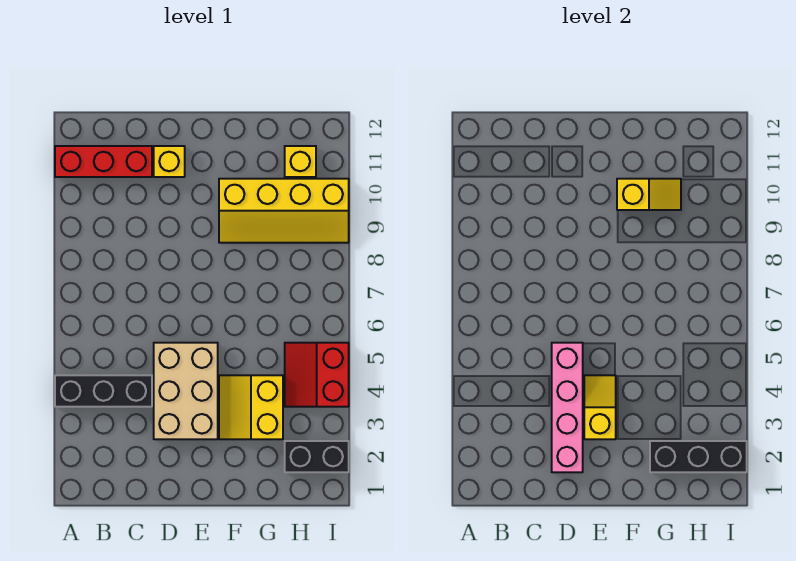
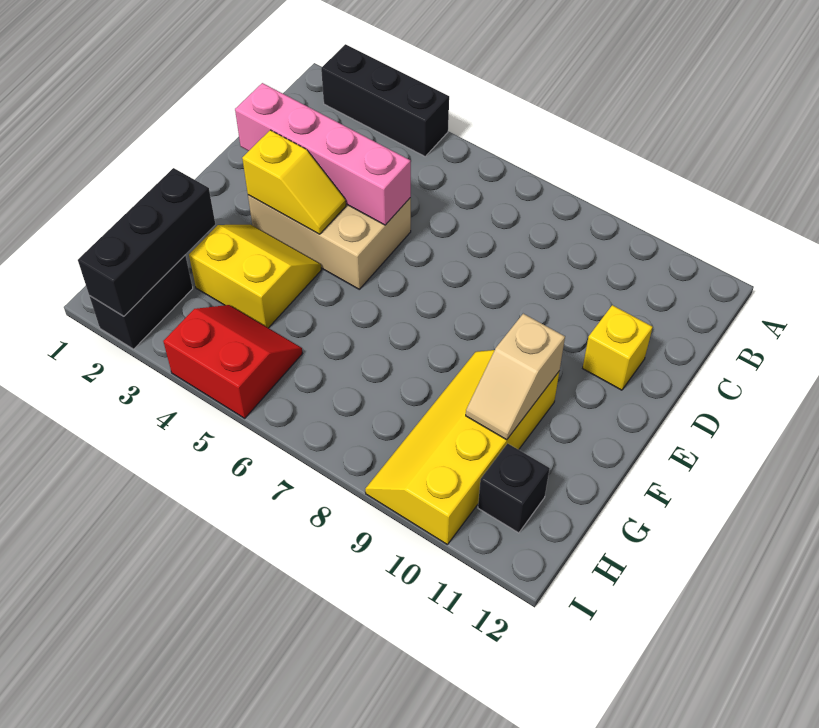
black brick A4:C4 level 1 -> black brick A2:A4 level 1
red brick A11:C11 level 1 -> none
yellow slope F10:G10 level 2 top F -> tan slope F10:G10 level 2 top F
yellow brick H11 level 1 -> black brick H11 level 1

